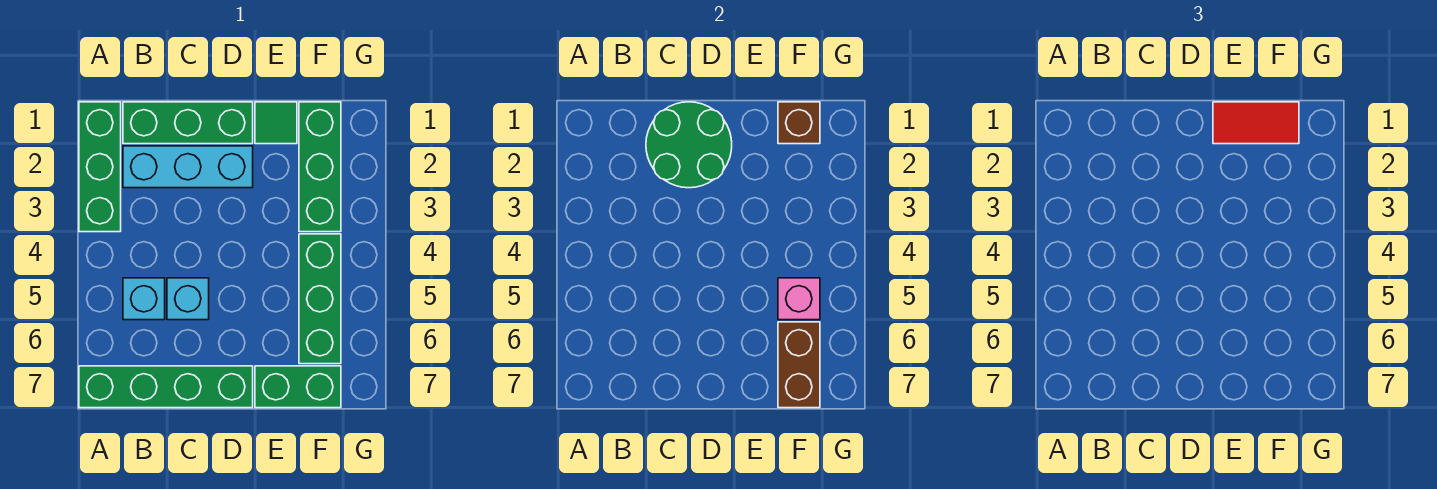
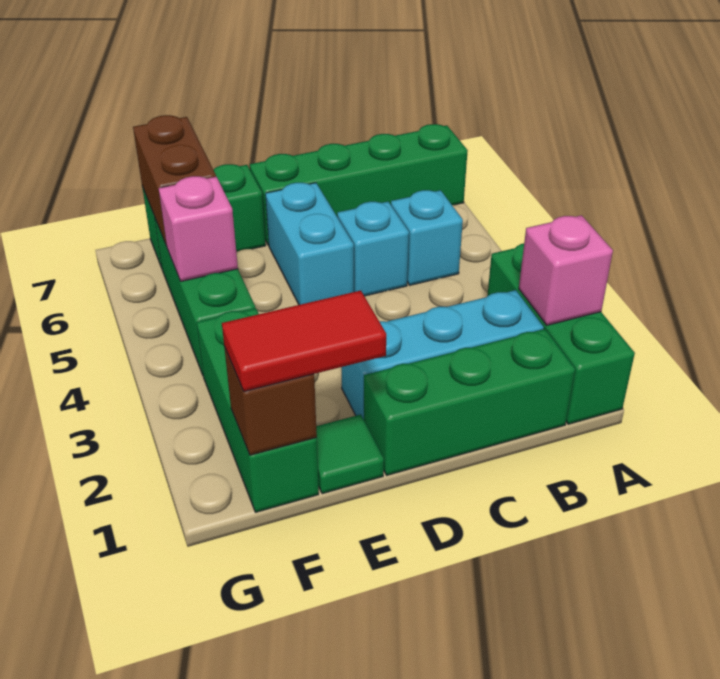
none -> pink brick A2 level 2
green round brick C1:D2 level 2 -> none
none -> cyan brick D5:D6 level 1

